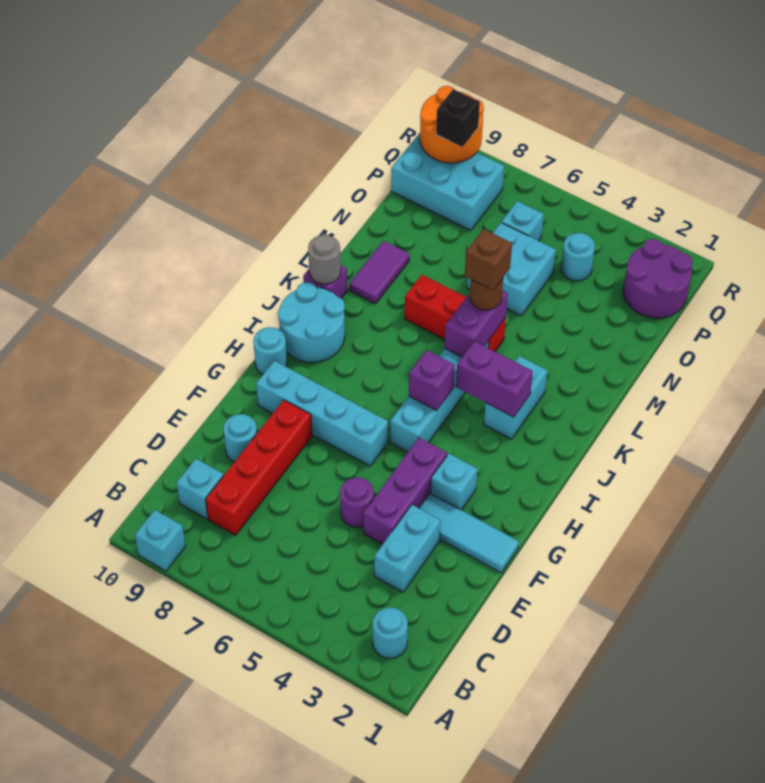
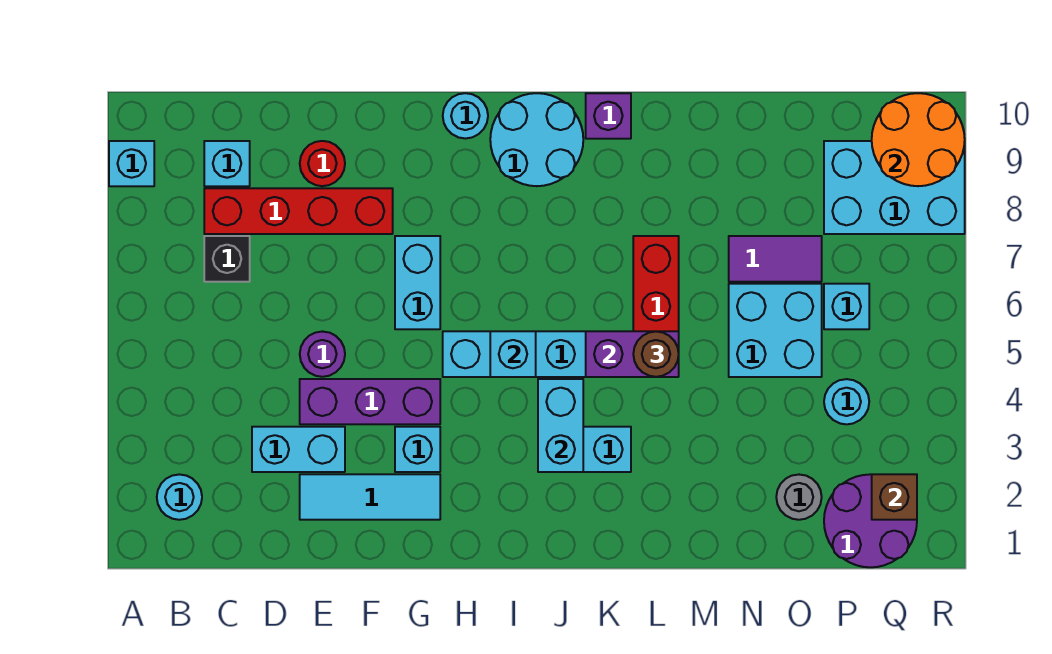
cyan round brick E9 level 1 -> red round brick E9 level 1
cyan tile F1:F3 level 1 -> cyan tile E2:G2 level 1
cyan brick G6:G9 level 1 -> cyan brick G6:G7 level 1
purple brick I5 level 2 -> cyan brick I5 level 2
purple brick J3:J4 level 2 -> cyan brick J3:J4 level 2
grey round brick K10 level 2 -> grey round brick O2 level 1
brown brick L5 level 4 -> brown brick Q2 level 2
purple tile L9:M9 level 1 -> purple tile N7:O7 level 1
cyan brick P8:Q10 level 1 -> cyan brick P8:R9 level 1
black brick Q9 level 3 -> black brick C7 level 1

